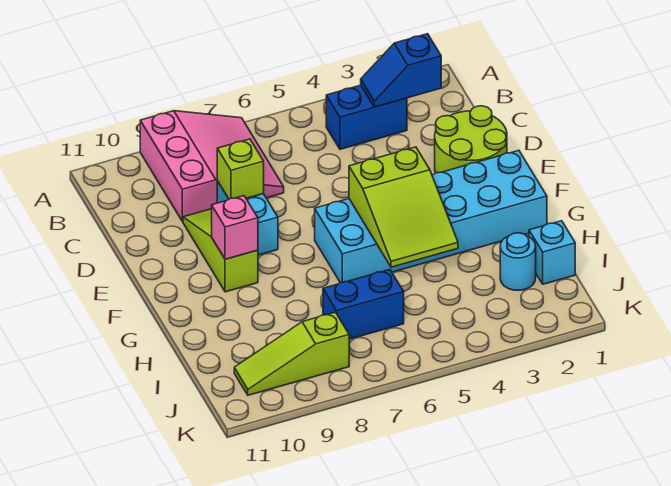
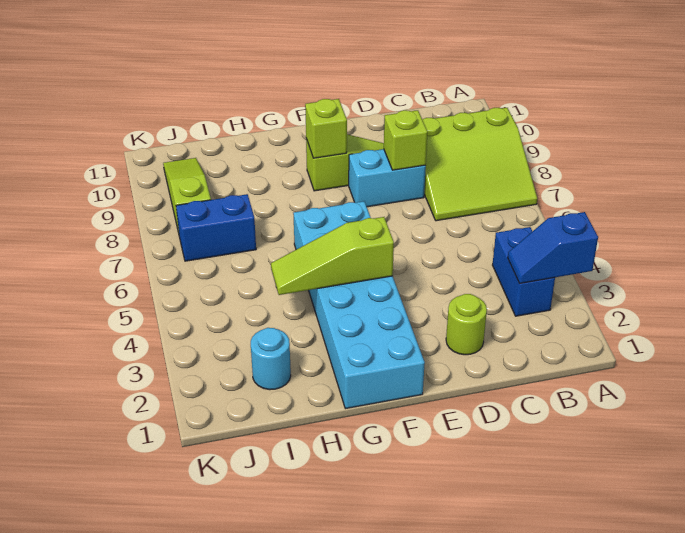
pink slope A7:C9 level 1 top 9 -> lime slope A7:C9 level 1 top 9
blue slope B2:B3 level 2 top 2 -> blue slope A3:B3 level 2 top A
lime round brick D1:E2 level 1 -> lime round brick D2 level 1
lime slope F4:H5 level 2 top F -> lime slope F4:H4 level 2 top F
pink brick F9 level 2 -> lime brick F9 level 2
cyan brick I1 level 1 -> none
blue brick I6:I7 level 1 -> blue brick I7:J7 level 1

